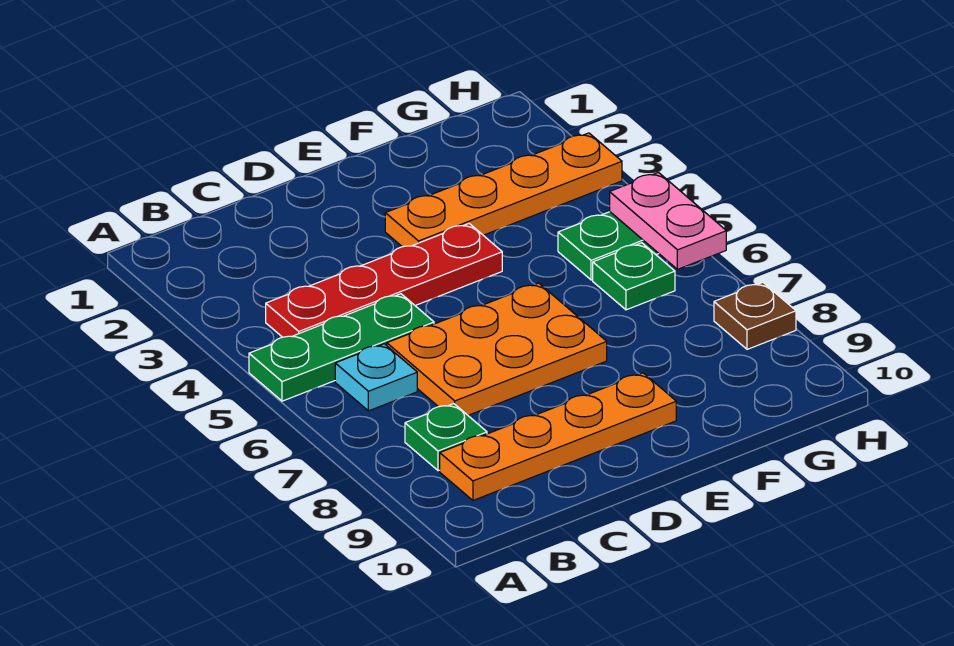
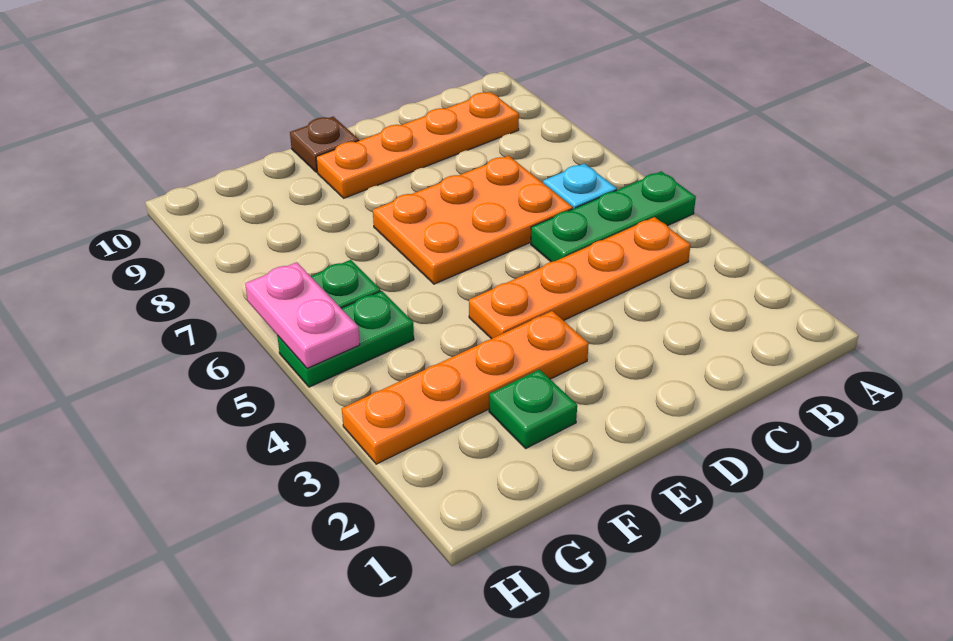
red plate B4:E4 level 1 -> orange plate B4:E4 level 1
green plate B8 level 1 -> green plate F2 level 1
brown plate H8 level 1 -> brown plate E10 level 1

